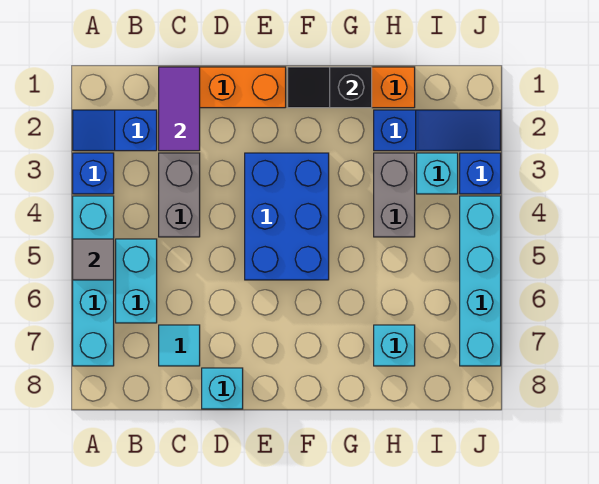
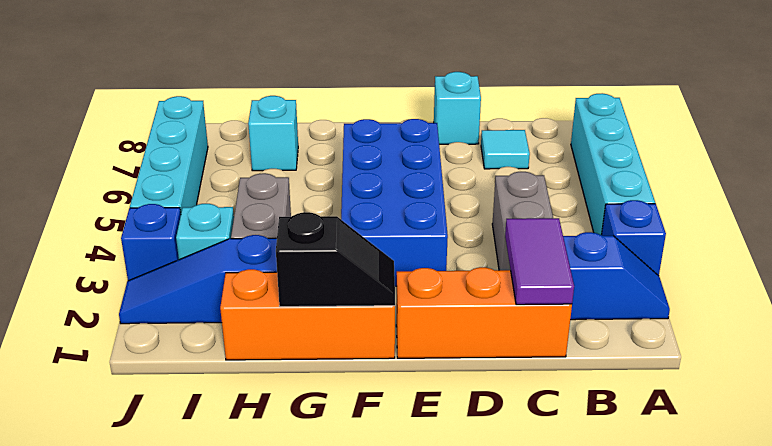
grey tile A5 level 2 -> none
cyan brick B5:B6 level 1 -> none
blue brick E3:F5 level 1 -> blue brick E3:F6 level 1

